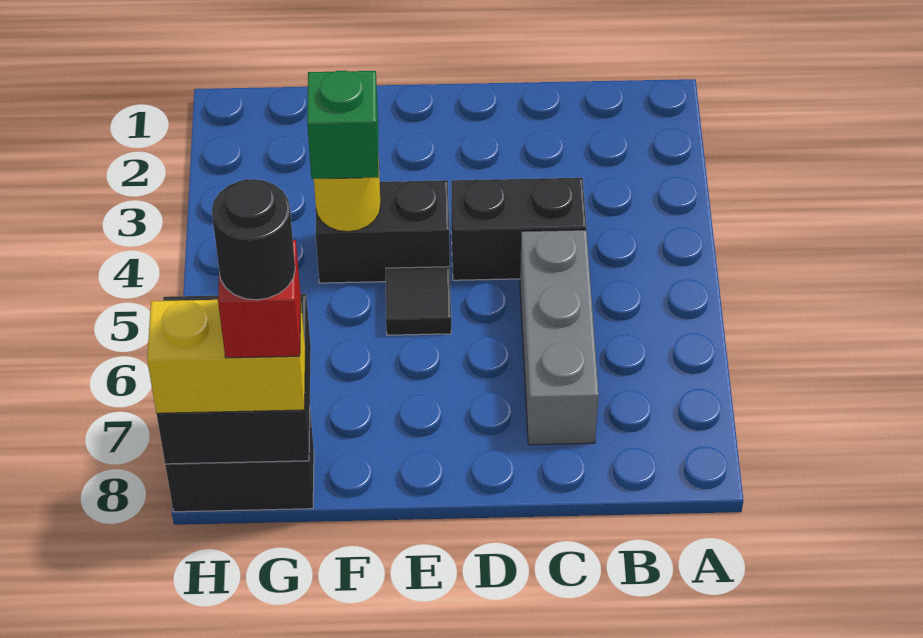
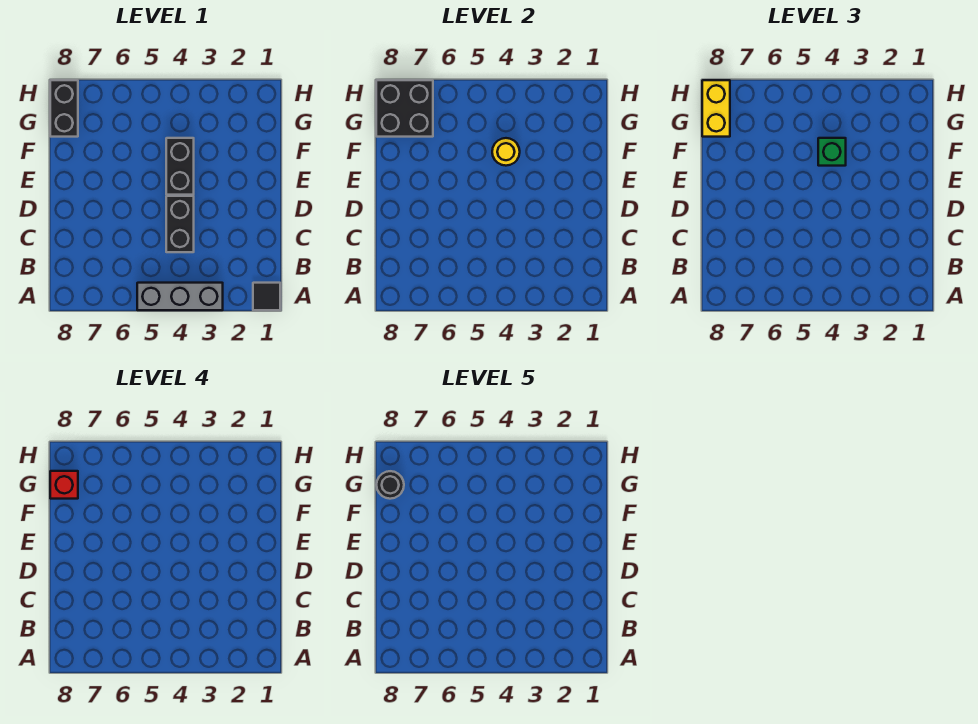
grey brick C5:C7 level 1 -> grey brick A3:A5 level 1
black tile E5 level 1 -> black tile A1 level 1

